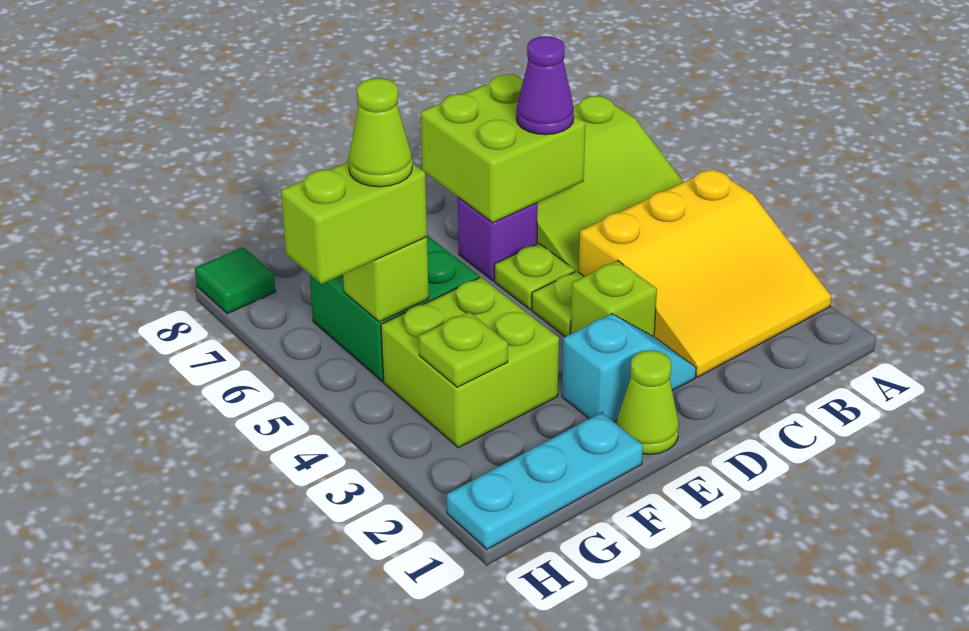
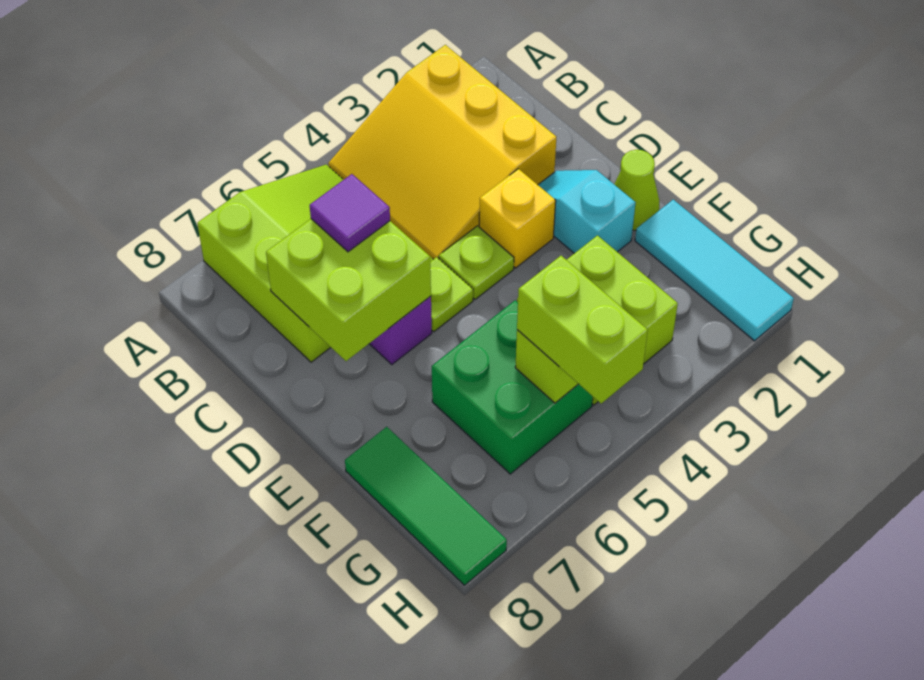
yellow slope A2:C4 level 1 top 4 -> yellow slope A2:C4 level 1 top 2
purple cone C6 level 3 -> purple tile C6 level 3
lime brick D3 level 1 -> yellow brick D3 level 1
cyan plate F1:H1 level 1 -> cyan tile F1:H1 level 1
lime plate G3 level 2 -> none
lime cone G5 level 4 -> none
green tile H8 level 1 -> green tile F8:H8 level 1

